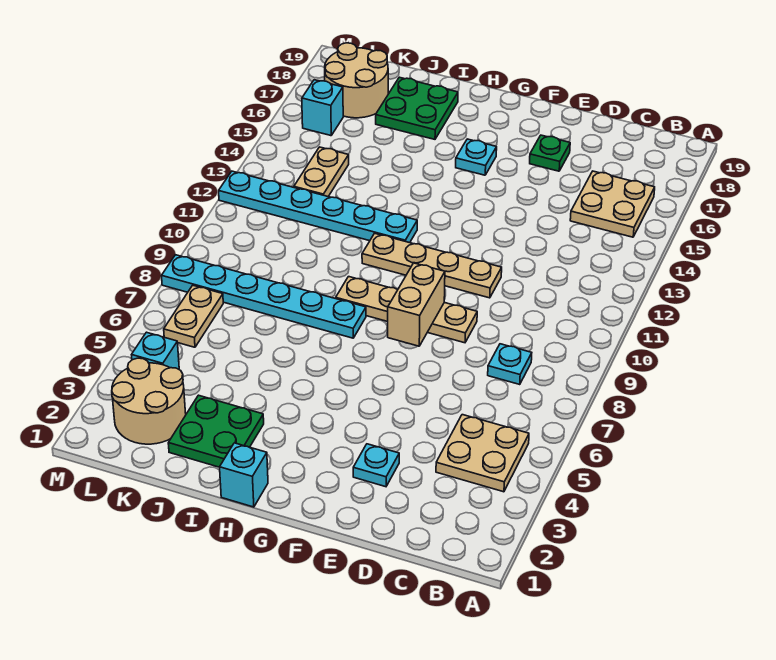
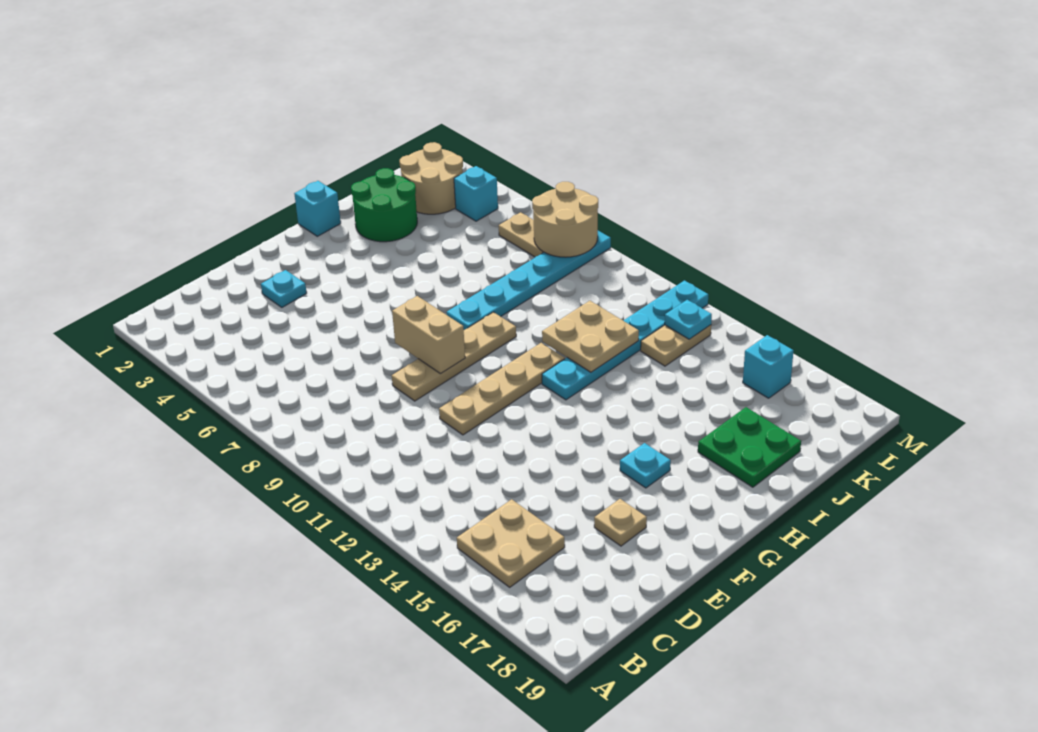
tan plate B4:C5 level 1 -> tan plate I11:J12 level 2
cyan plate C8 level 1 -> cyan plate L13 level 2
green plate E17 level 1 -> tan plate E17 level 1
green plate I2:J3 level 1 -> green round brick I2:J3 level 1
tan plate K13:K14 level 1 -> tan plate K13:L13 level 1
tan round brick K17:L18 level 1 -> tan round brick L7:M8 level 2

